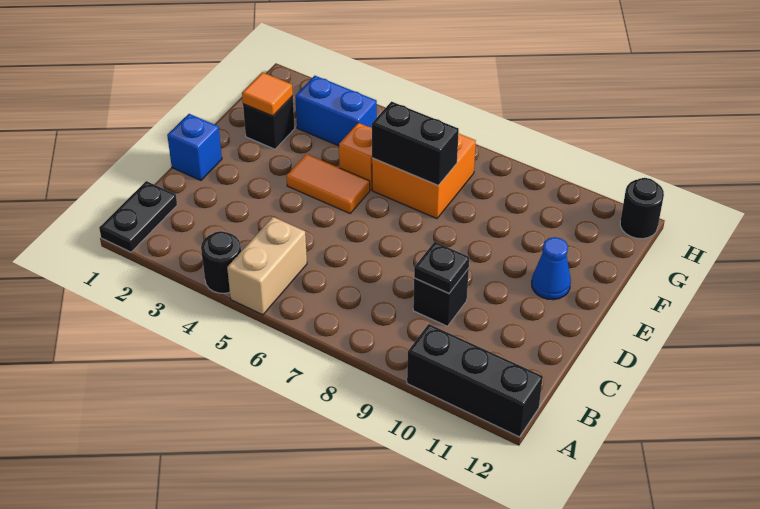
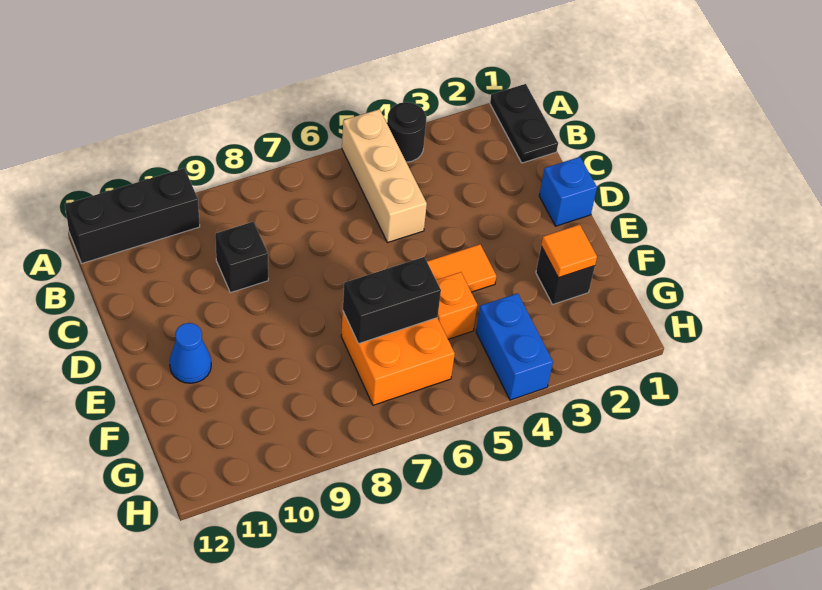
tan brick A5:B5 level 1 -> tan brick A5:C5 level 1
black plate C9 level 2 -> none
blue brick G3:G4 level 1 -> blue brick G4:H4 level 1
black round brick H12 level 1 -> none

